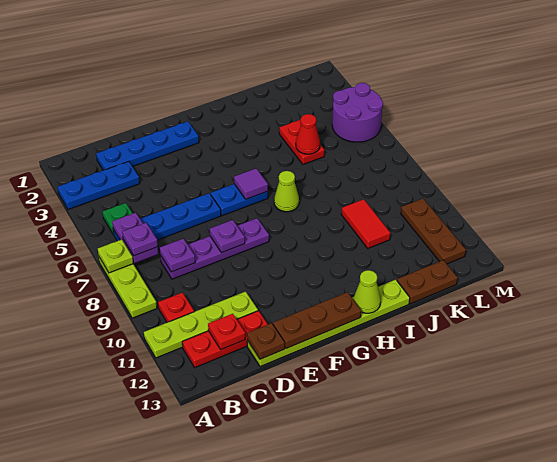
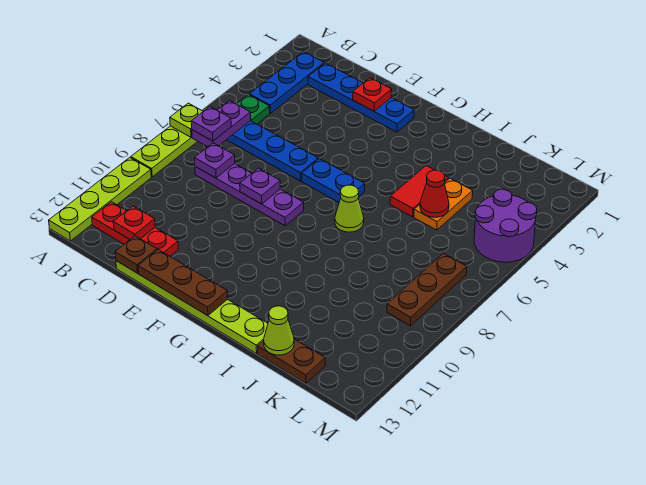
blue plate A3:C3 level 1 -> blue plate B2:B4 level 1
lime plate A11:D11 level 1 -> lime plate A10:A13 level 1
red plate B10 level 1 -> red plate E2 level 2
purple tile G6 level 2 -> none
lime cone H13 level 2 -> lime cone J13 level 2
red plate J4:J5 level 1 -> orange plate J4:J5 level 1
red tile J9:J10 level 1 -> red tile I4:I5 level 1
brown plate L10:L12 level 1 -> brown plate L7:L9 level 1

